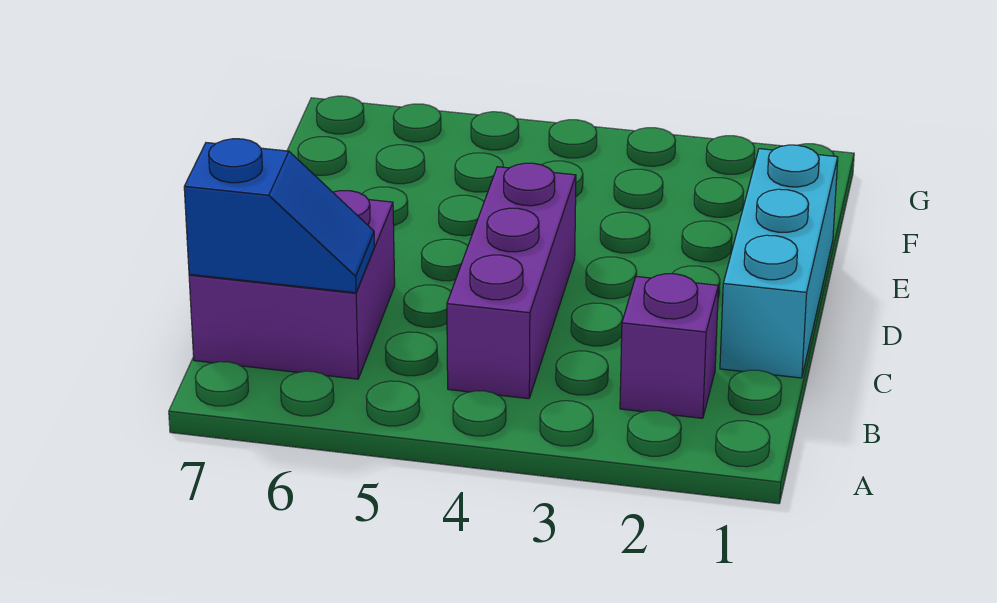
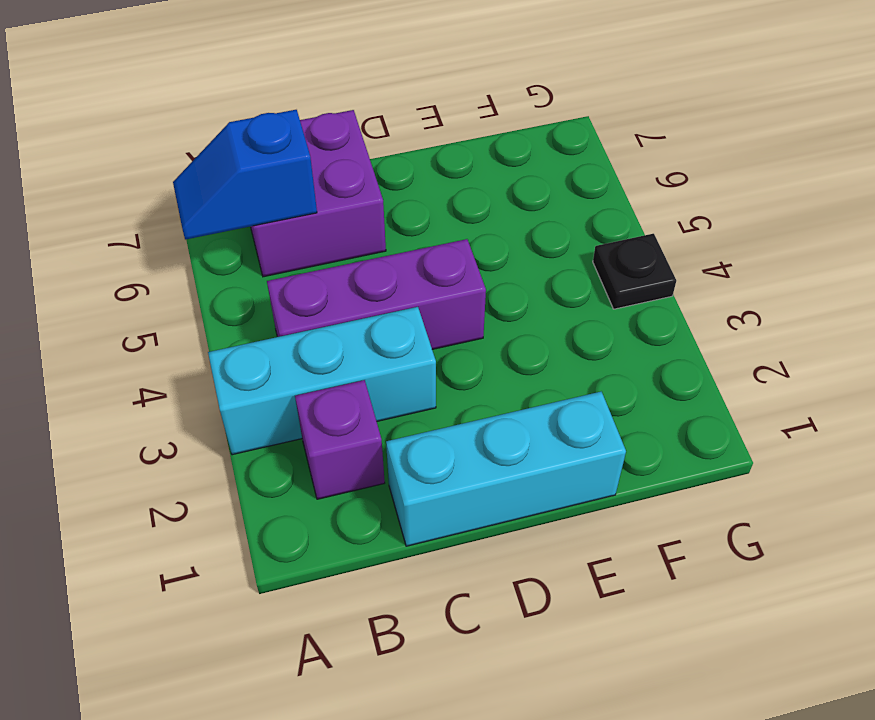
none -> cyan brick A3:C3 level 1
blue slope B6:B7 level 2 top 7 -> blue slope A6:B6 level 2 top B
none -> black plate G4 level 1

